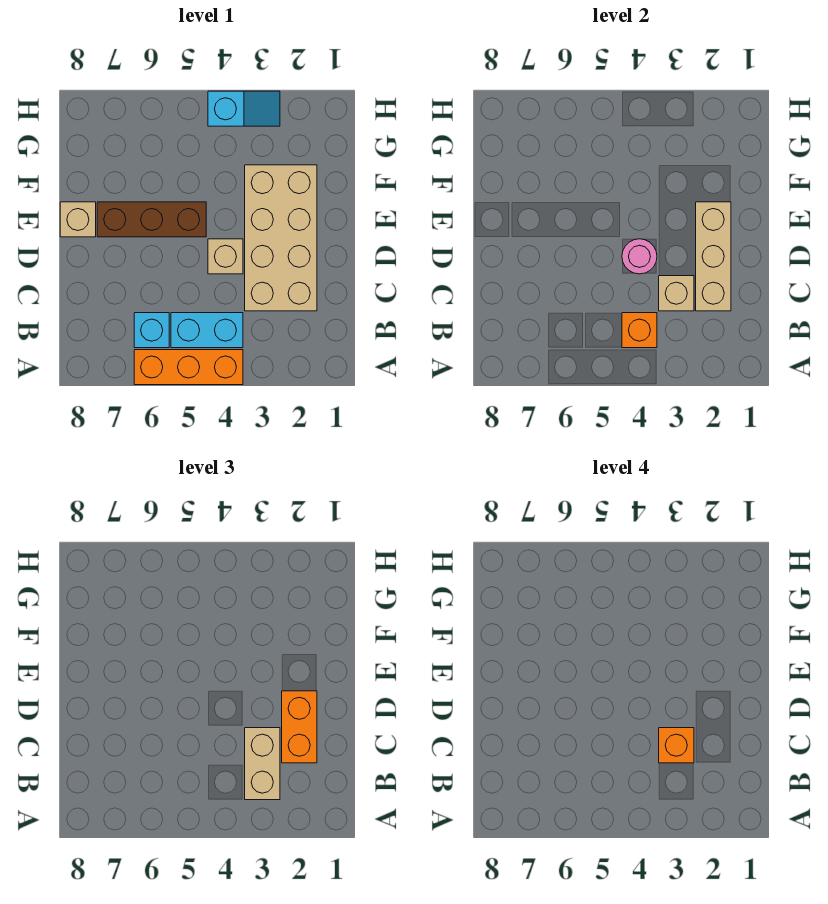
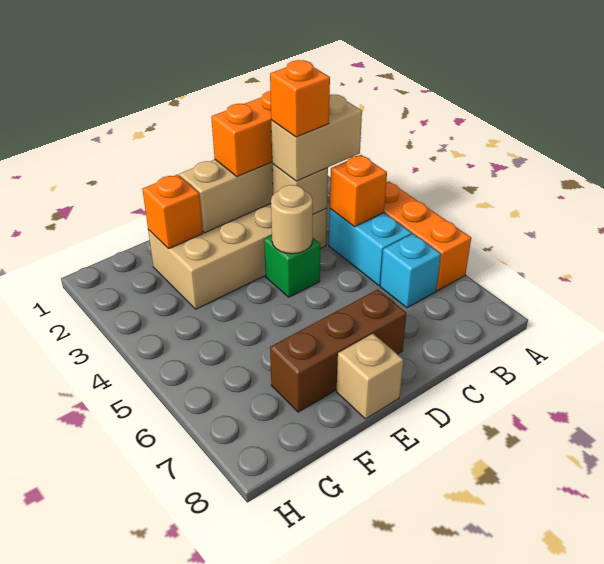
tan brick D4 level 1 -> green brick D4 level 1
pink round brick D4 level 2 -> tan round brick D4 level 2
brown brick E5:E7 level 1 -> brown brick D7:F7 level 1
none -> orange brick F2 level 2
cyan slope H3:H4 level 1 top 4 -> none

